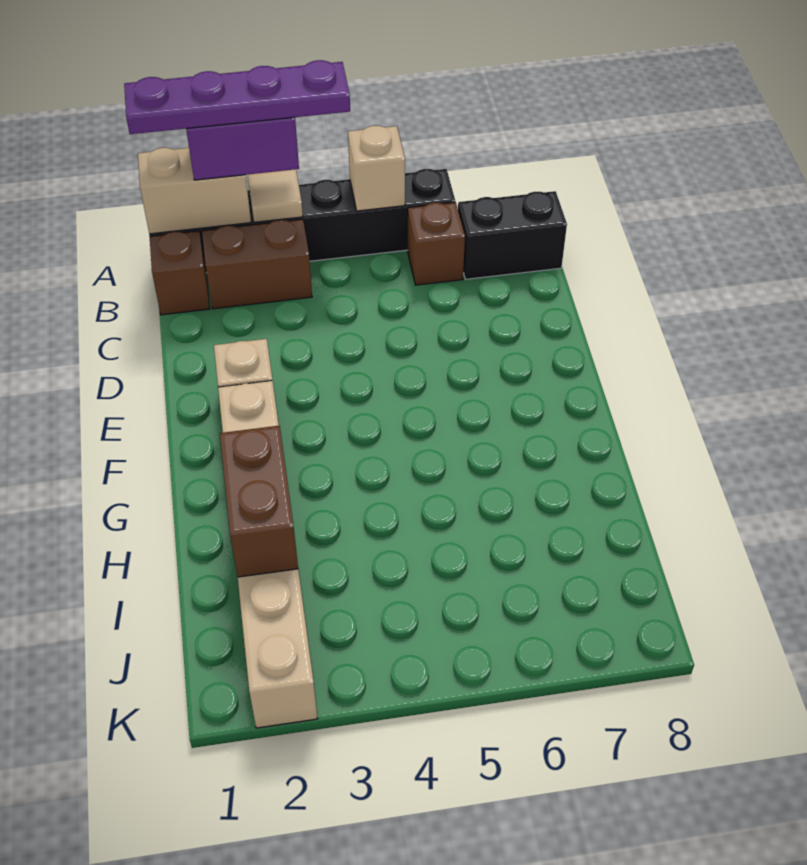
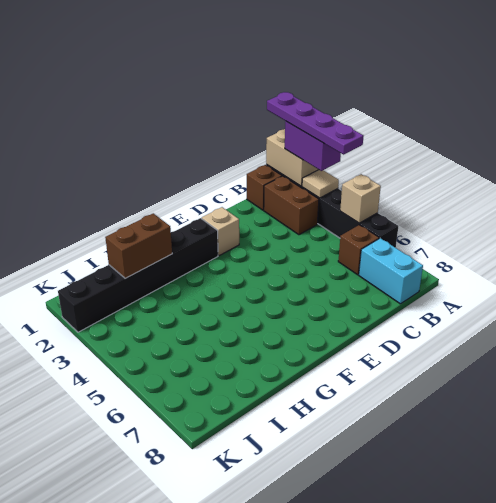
black brick B7:B8 level 1 -> cyan brick B7:B8 level 1
tan brick F2:K2 level 1 -> black brick F2:K2 level 1

